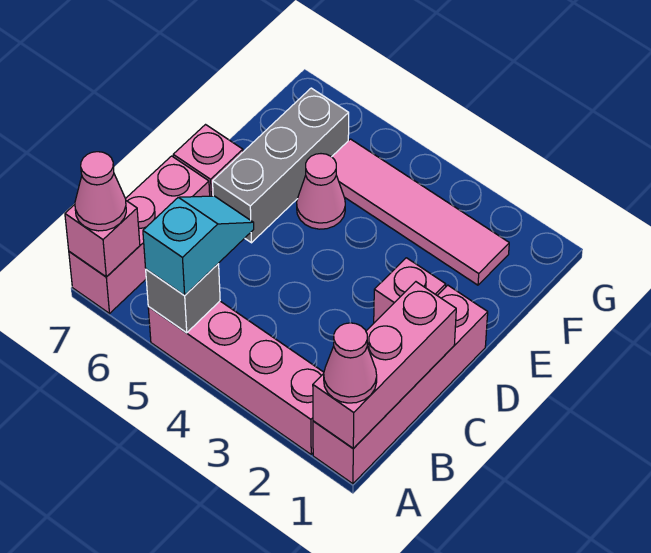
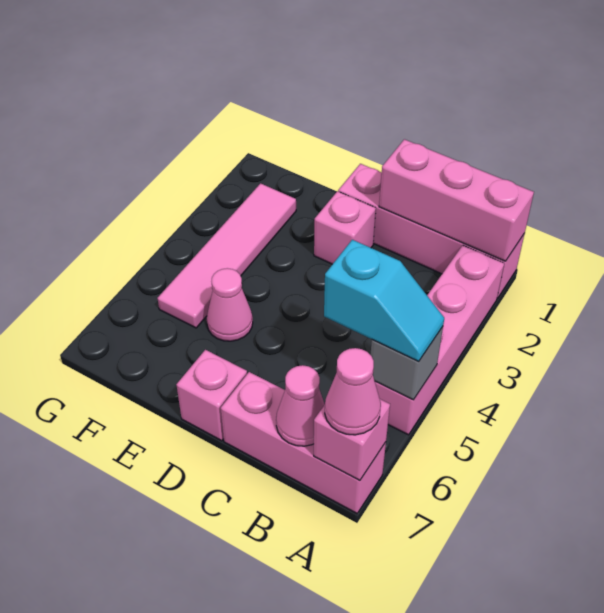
pink cone A1 level 3 -> pink cone B7 level 2
cyan slope A5:B5 level 3 top A -> cyan slope A5:B5 level 3 top B
grey brick D6:F6 level 1 -> none

